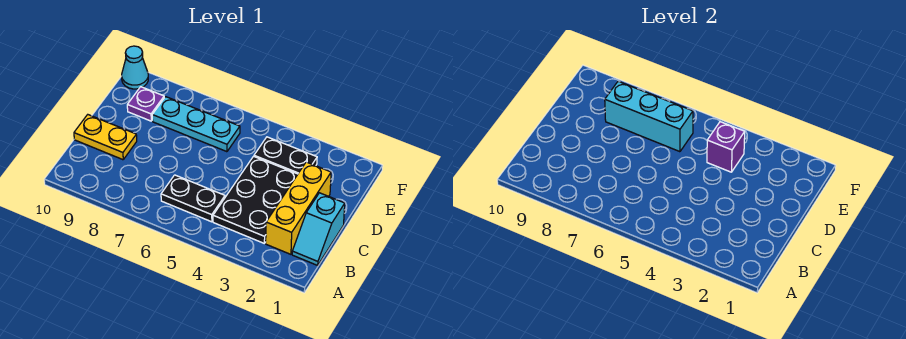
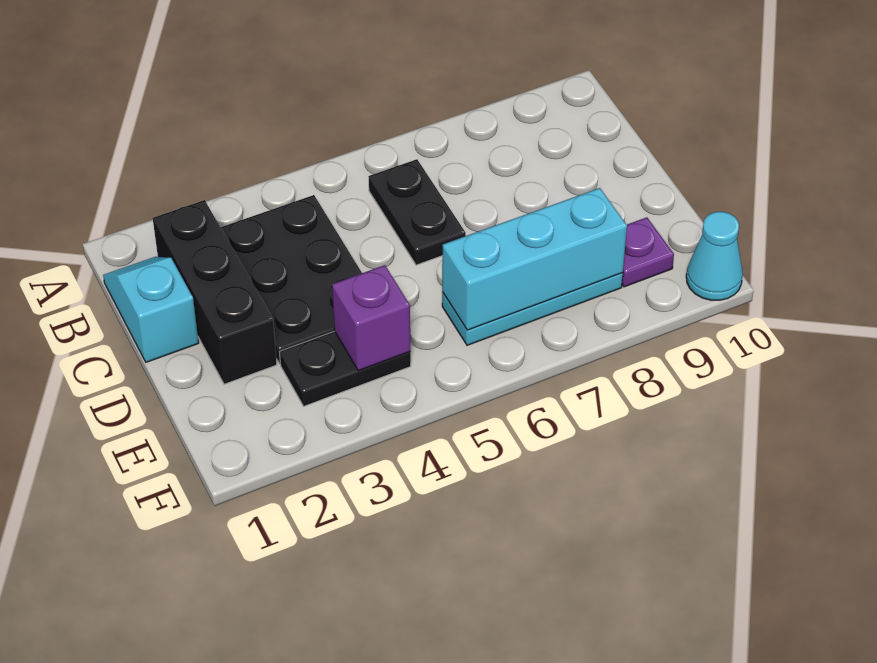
yellow brick B2:D2 level 1 -> black brick B2:D2 level 1
black plate B5:B6 level 1 -> black plate B6:C6 level 1
yellow plate C9:C10 level 1 -> none

